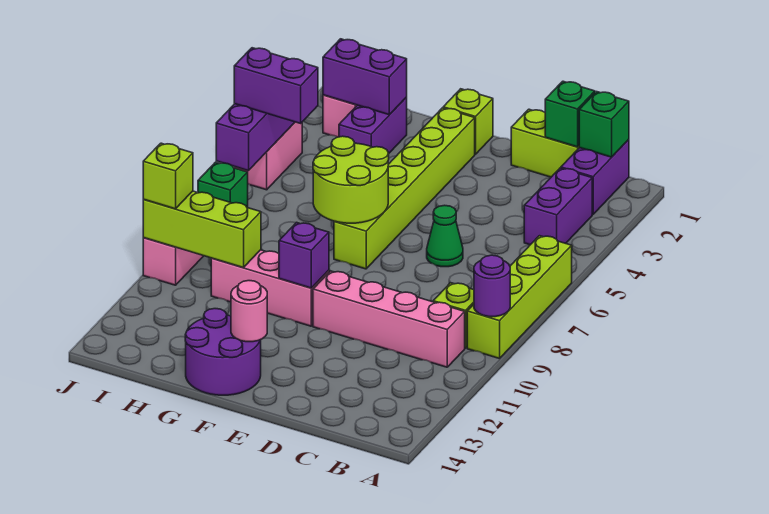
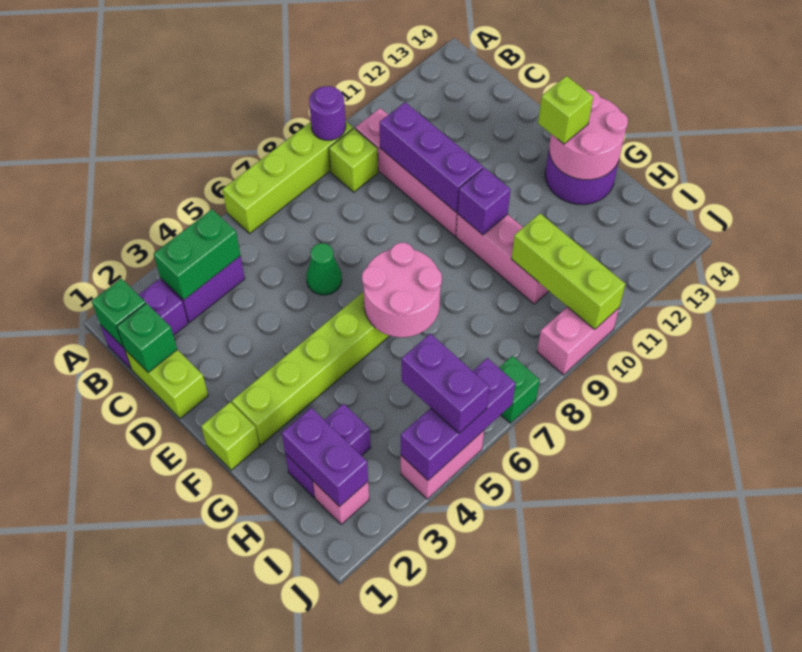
none -> green brick B3:B4 level 2
none -> purple brick C10:E10 level 2
lime round brick F6:G7 level 2 -> pink round brick F6:G7 level 2
pink round brick F13 level 2 -> pink round brick F13:G14 level 2
lime brick J10 level 3 -> lime brick F13 level 3

